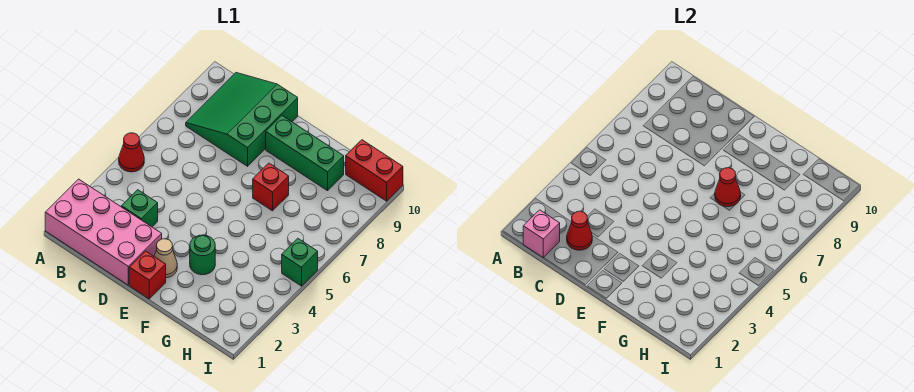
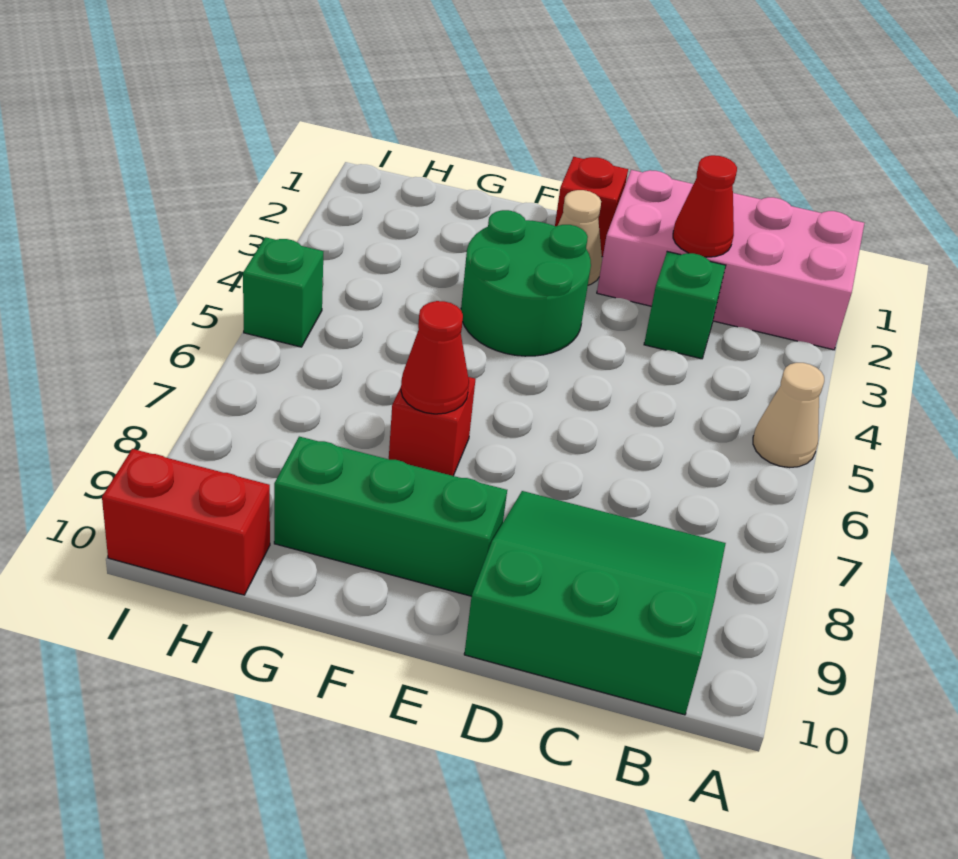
red cone A5 level 1 -> tan cone A5 level 1
pink brick B1 level 2 -> none
green slope B8:D10 level 1 top D -> green slope B8:D10 level 1 top 10
green round brick F3 level 1 -> green round brick E3:F4 level 1

